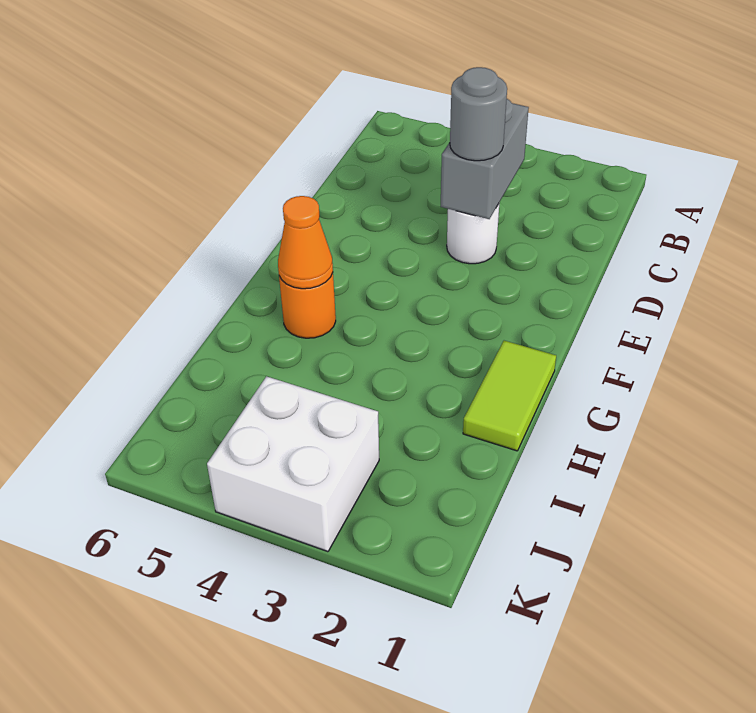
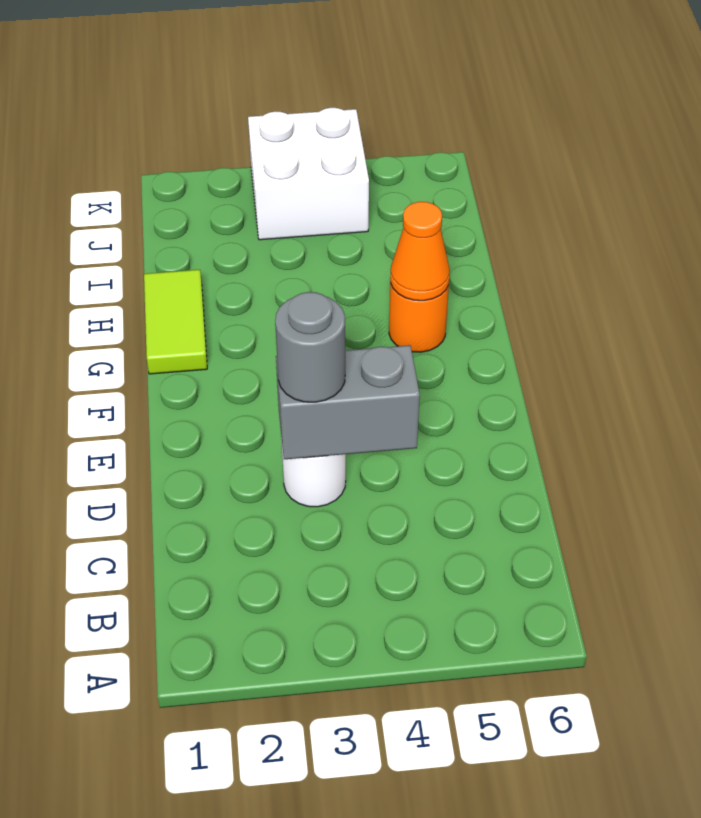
grey brick C3:D3 level 2 -> grey brick D3:D4 level 2

